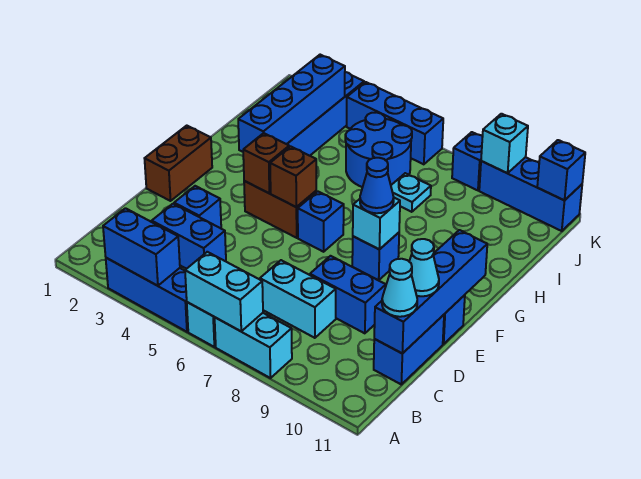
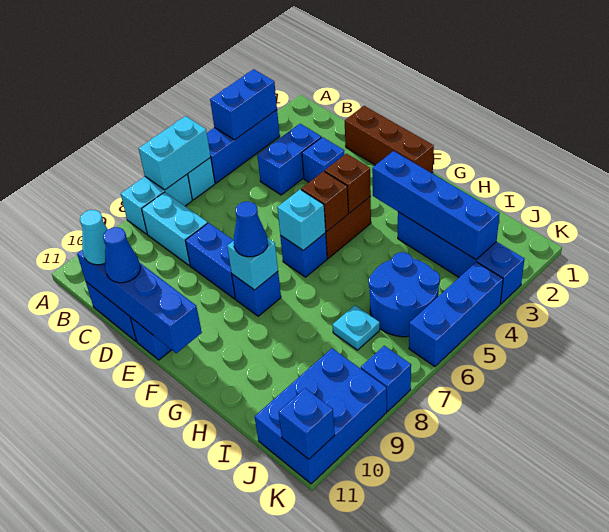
cyan brick C7:C8 level 1 -> cyan brick B8:C8 level 1
blue brick D8:D9 level 1 -> blue brick D8:E8 level 1
cyan cone D11 level 3 -> blue cone D11 level 3
brown brick E1:F1 level 1 -> brown brick D1:F1 level 1
blue brick K9:K11 level 1 -> blue brick J9:K11 level 1
cyan brick K9 level 2 -> cyan brick F6 level 2

